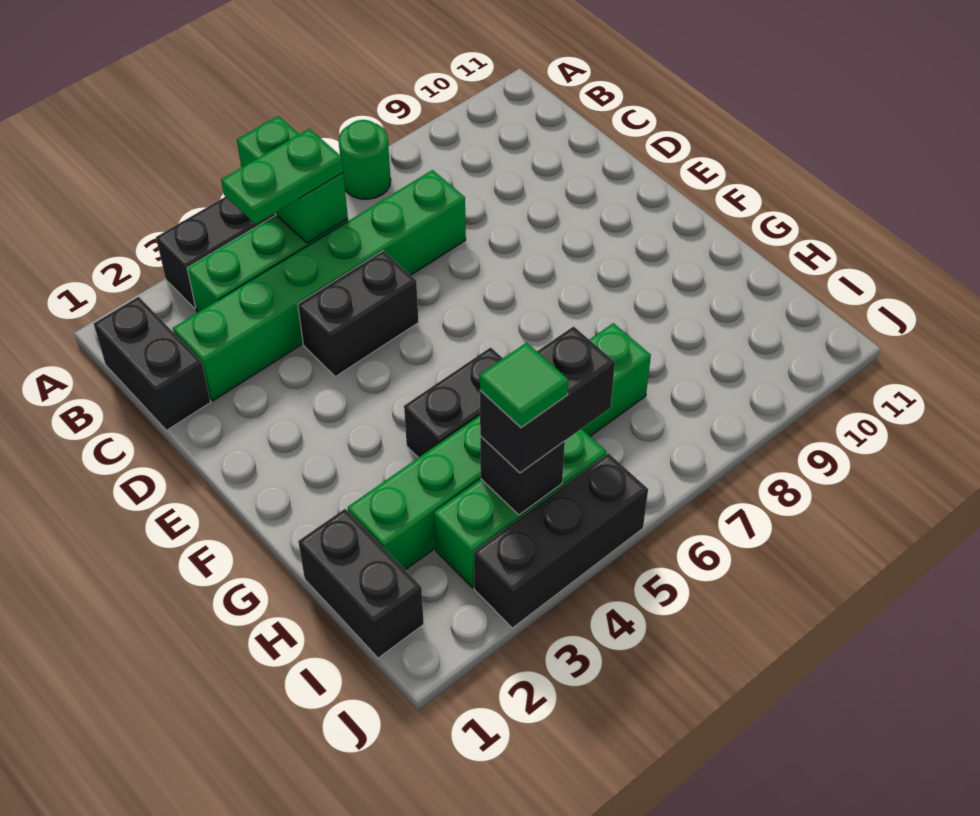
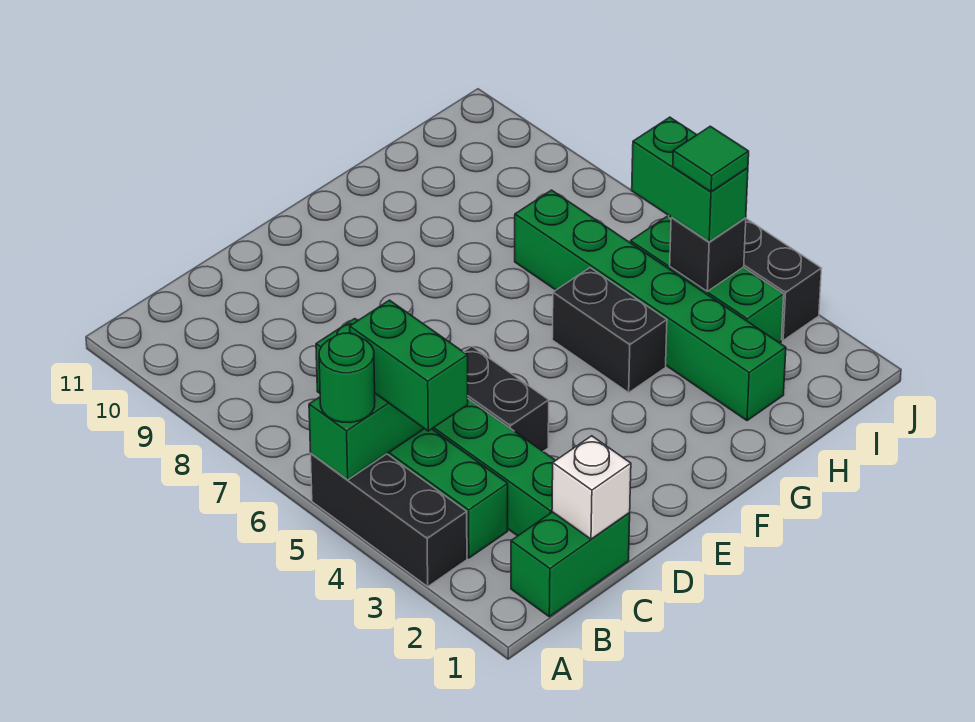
green round brick A7 level 1 -> green round brick A5 level 3
black brick B1:C1 level 1 -> green brick B1:C1 level 1
green plate B4:B5 level 3 -> green brick B4:B5 level 3
none -> white brick C1 level 2
black brick H1:I1 level 1 -> none
black brick I4:I5 level 3 -> green brick I4:I5 level 3

